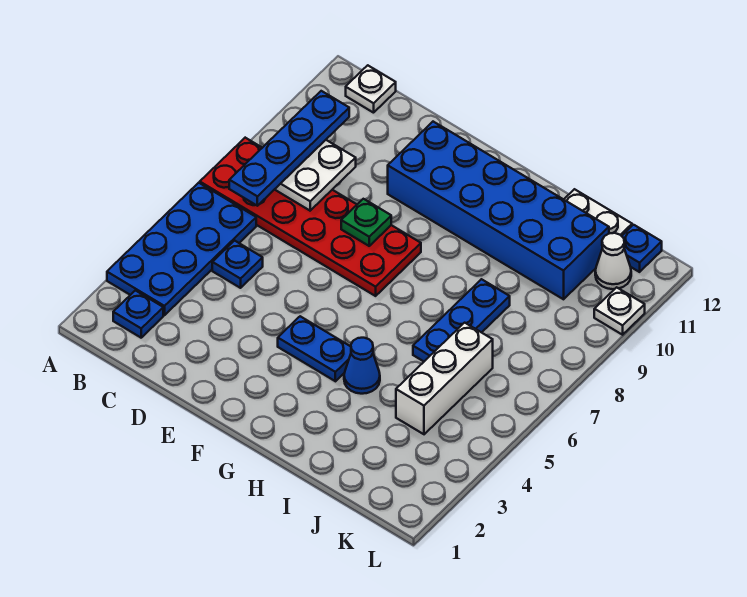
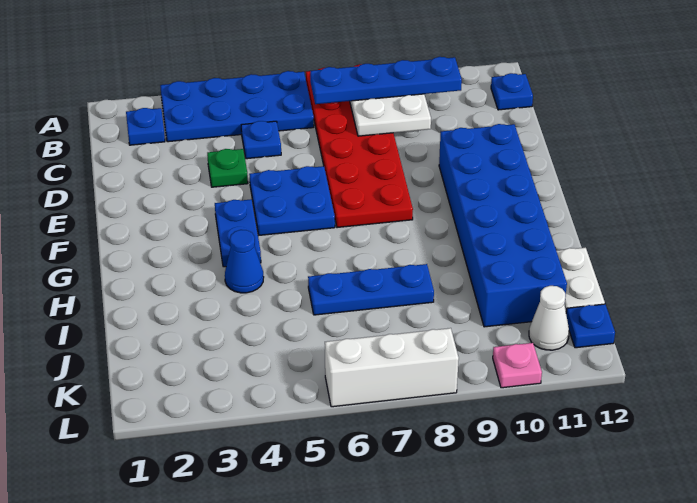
white plate B12 level 1 -> blue plate B12 level 1
none -> blue plate E5:F6 level 1
green plate E8 level 2 -> green plate D4 level 1
white brick J4:J6 level 1 -> white brick L6:L8 level 1
white plate L10 level 1 -> pink plate L10 level 1

